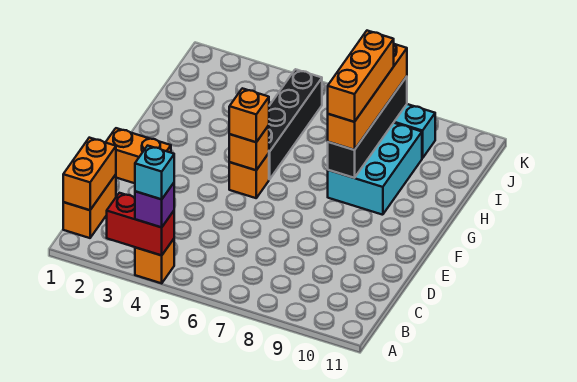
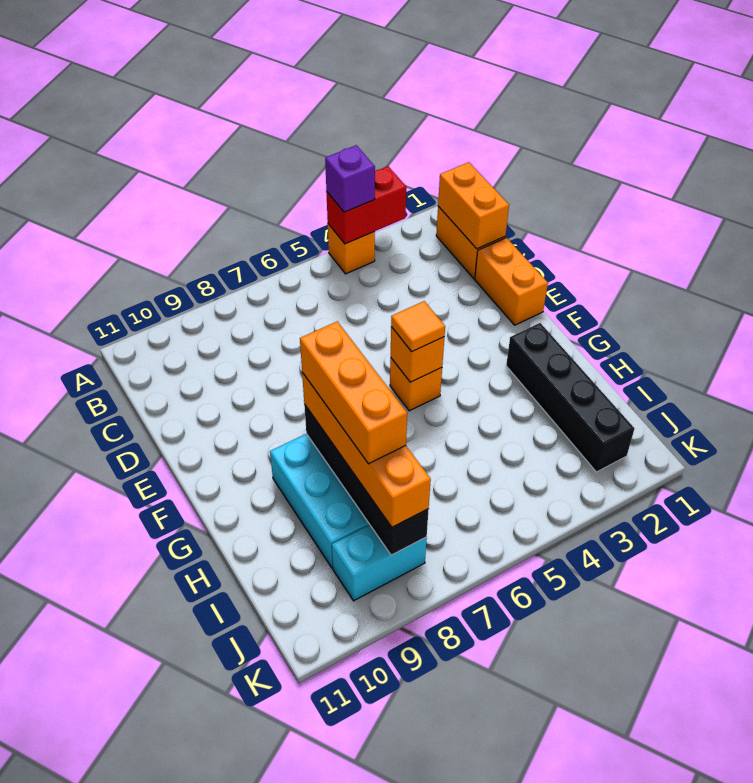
cyan brick A4 level 4 -> none
orange brick E1:E2 level 1 -> orange brick D1:E1 level 1
orange brick F5 level 3 -> orange tile F5 level 3
black brick G5:J5 level 1 -> black brick G2:J2 level 1

